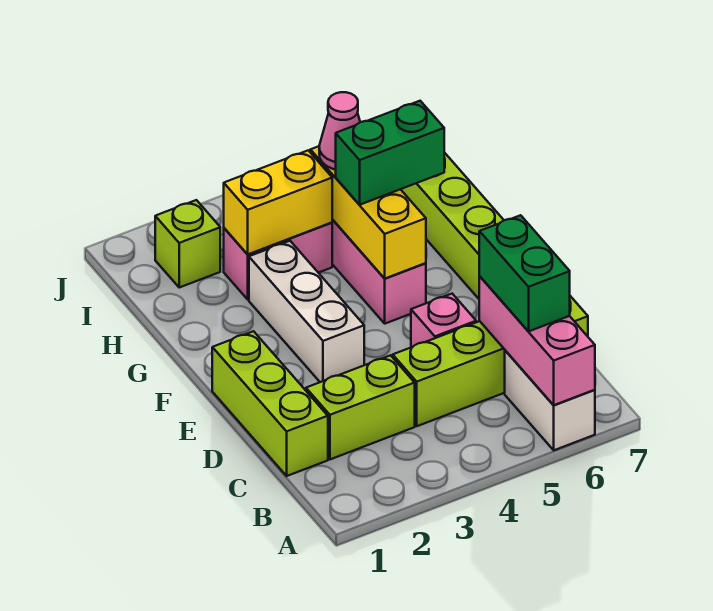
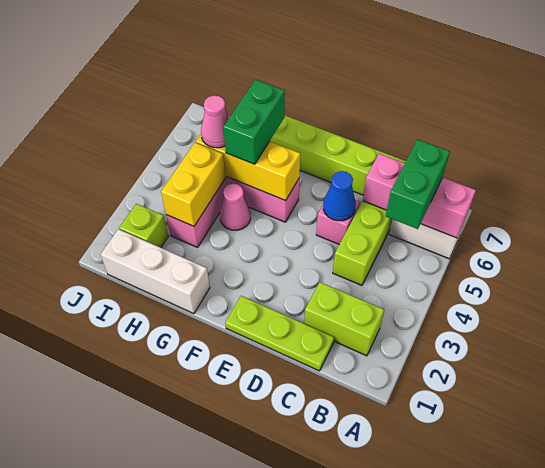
green brick B6:C6 level 3 -> green brick B5:B6 level 3
lime brick C1:E1 level 1 -> lime plate C1:E1 level 1
lime brick C2:C3 level 1 -> lime brick B2:C2 level 1
none -> blue cone D5 level 2
white brick E3:G3 level 1 -> white brick G1:I1 level 1
none -> pink cone G4 level 1

